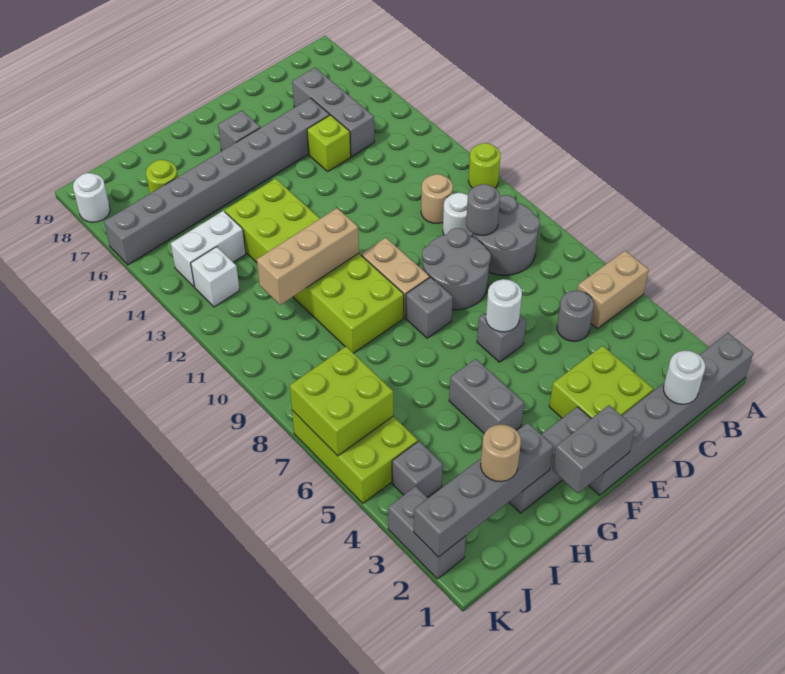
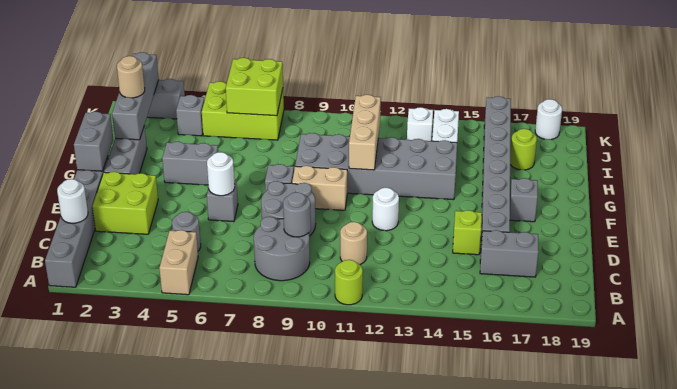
white round brick C10 level 1 -> white round brick E12 level 1
grey brick C15:C17 level 1 -> grey brick C16:C17 level 1
lime brick G9:H14 level 1 -> grey brick G9:H14 level 1

